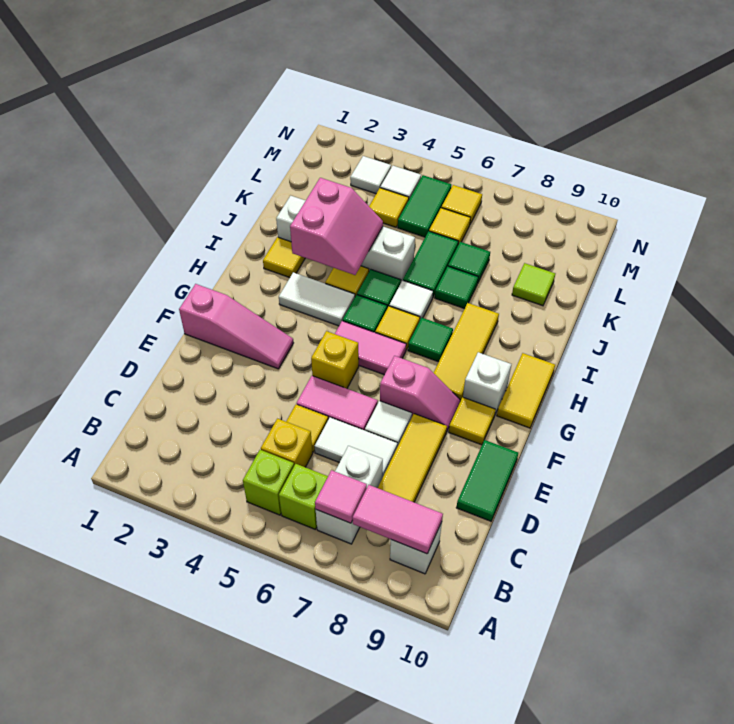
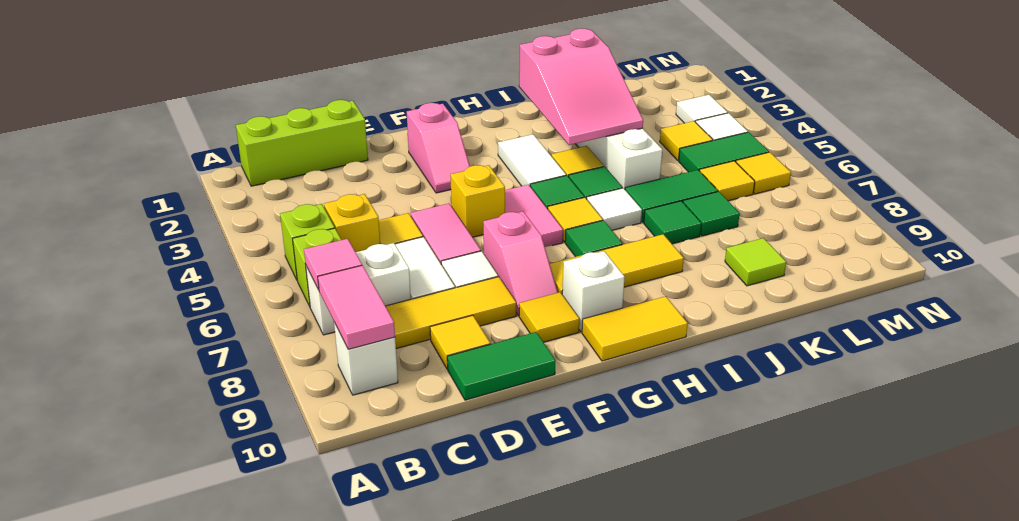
none -> lime brick B1:D1 level 1
pink slope F1:F3 level 1 top 1 -> pink slope F2:F3 level 1 top 2
yellow tile I2 level 1 -> yellow tile D9 level 1
pink slope I3:J4 level 2 top 3 -> pink slope I2:J4 level 2 top 2

